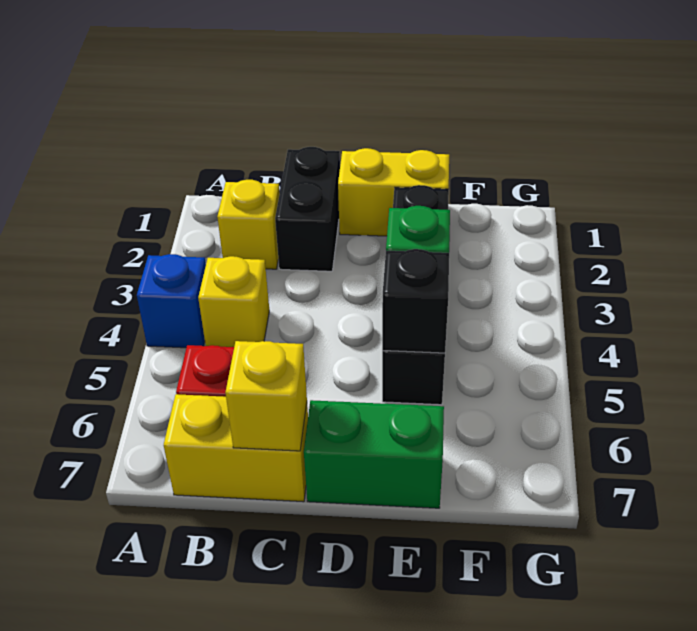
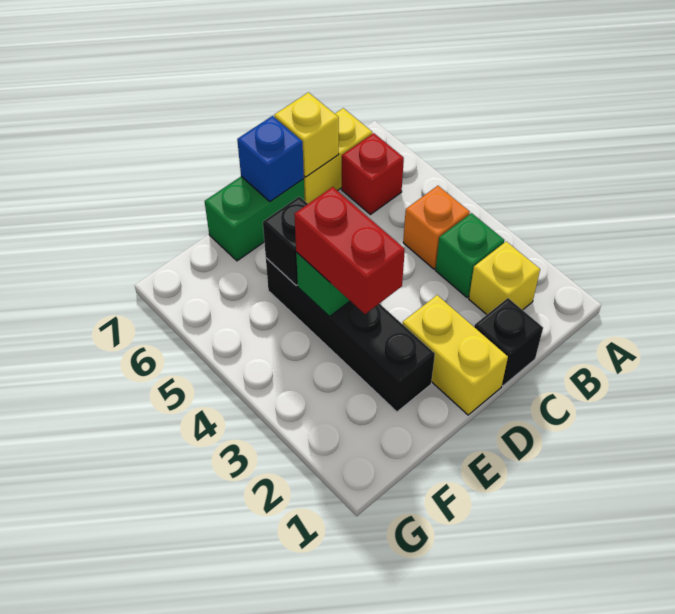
blue brick A4 level 1 -> blue brick D7 level 2
none -> green brick B3 level 1
yellow brick B4 level 1 -> orange brick B4 level 1
black brick C1:C2 level 1 -> black brick C1 level 1
yellow brick D1:E1 level 1 -> yellow brick D1:D2 level 1
none -> red brick E3:E4 level 3

